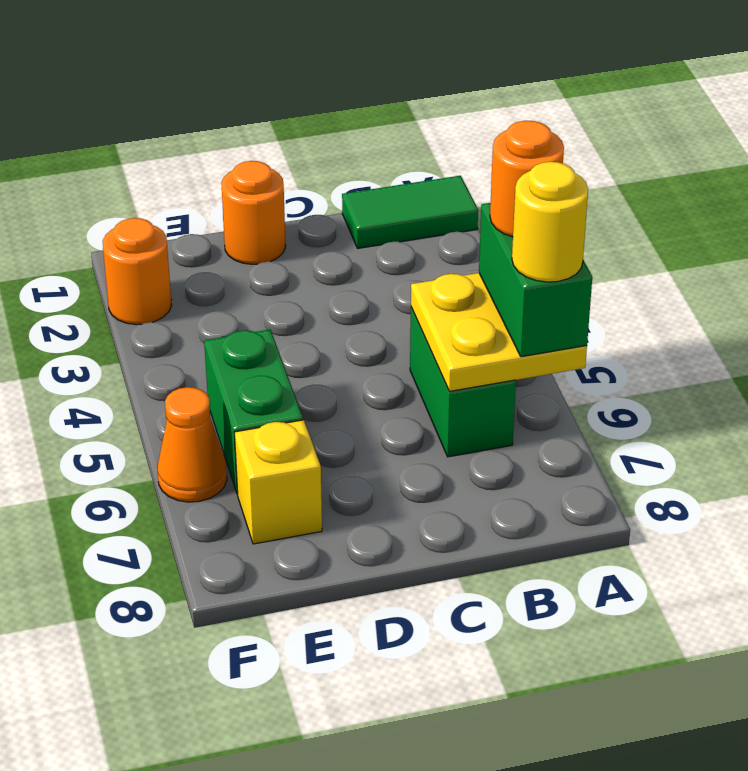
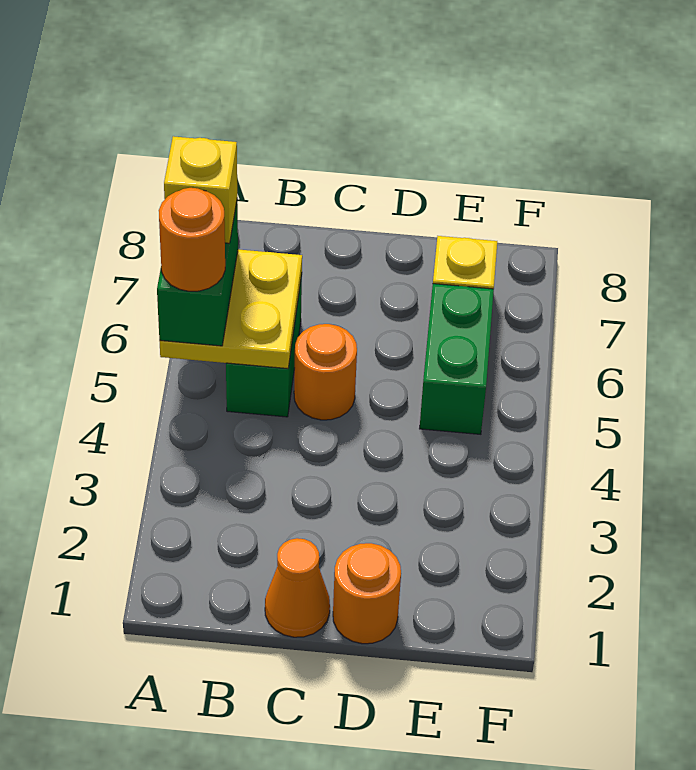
green tile A1:B1 level 1 -> none
yellow round brick A6 level 4 -> yellow brick A6 level 4
orange round brick F2 level 1 -> orange round brick C5 level 1
orange cone F6 level 1 -> orange cone C1 level 1

